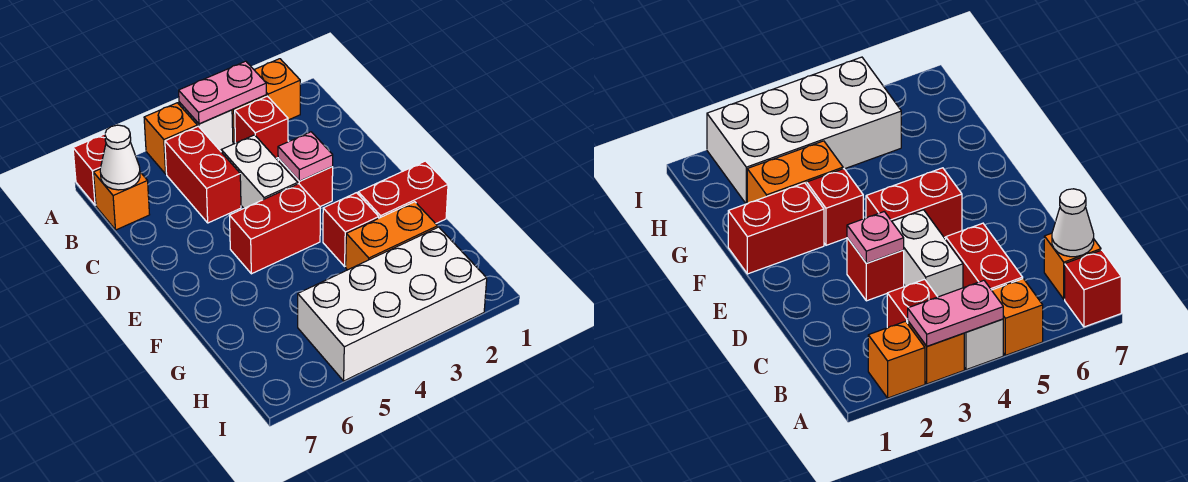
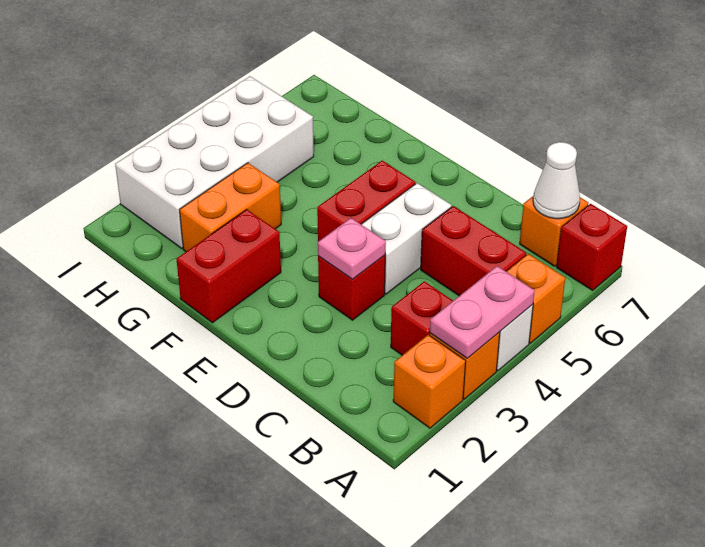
white brick C4:D4 level 1 -> white brick D4:D5 level 1
red brick F3 level 1 -> none

